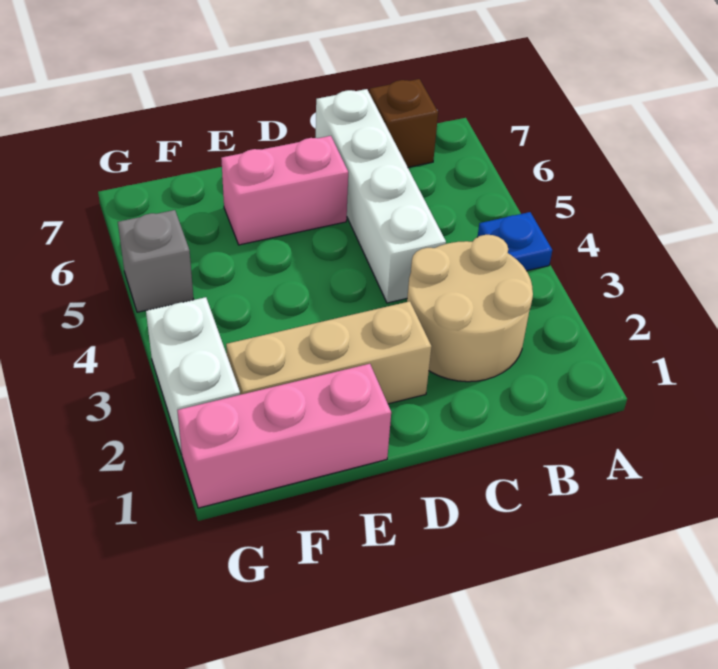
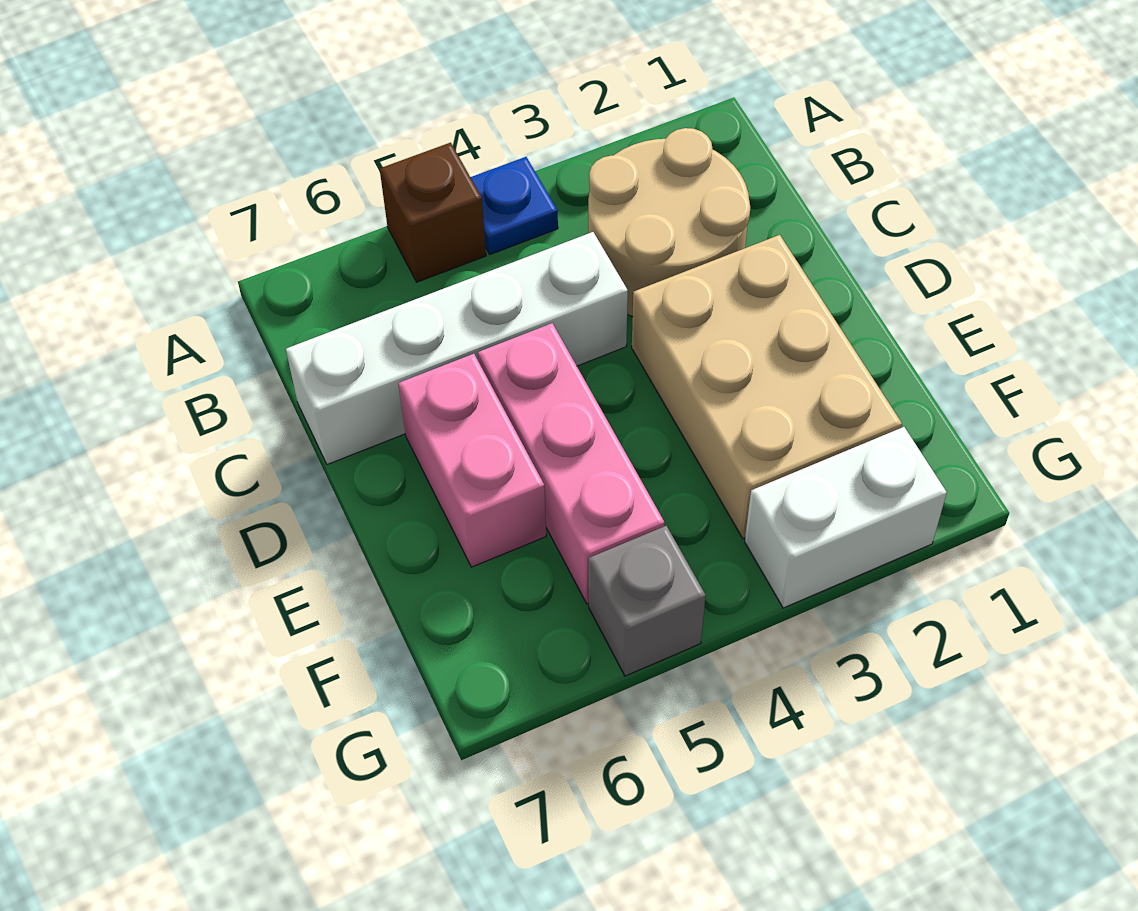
brown brick B7 level 1 -> brown brick A5 level 1
tan brick D2:F2 level 1 -> tan brick D2:F3 level 1
pink brick E1:G1 level 1 -> pink brick D5:F5 level 1

